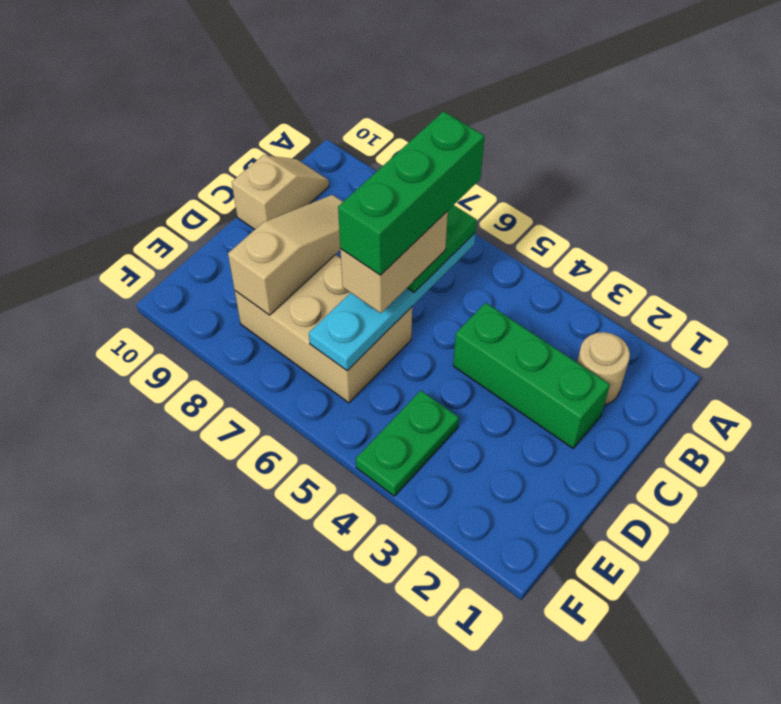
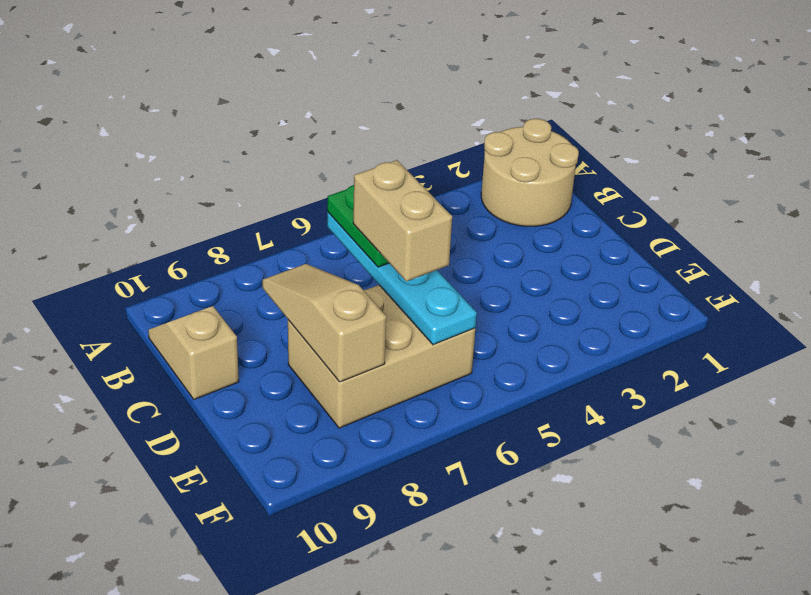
tan round brick B2 level 1 -> tan round brick A1:B2 level 1
green brick B6:D6 level 5 -> none
green brick C2:C4 level 1 -> none
green plate E4:F4 level 1 -> none

